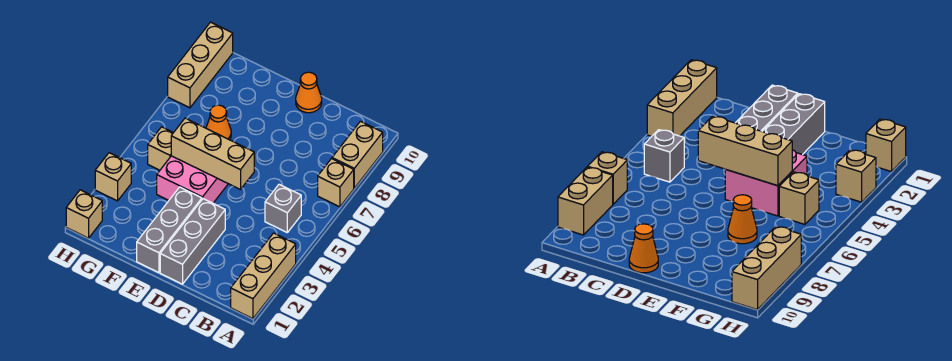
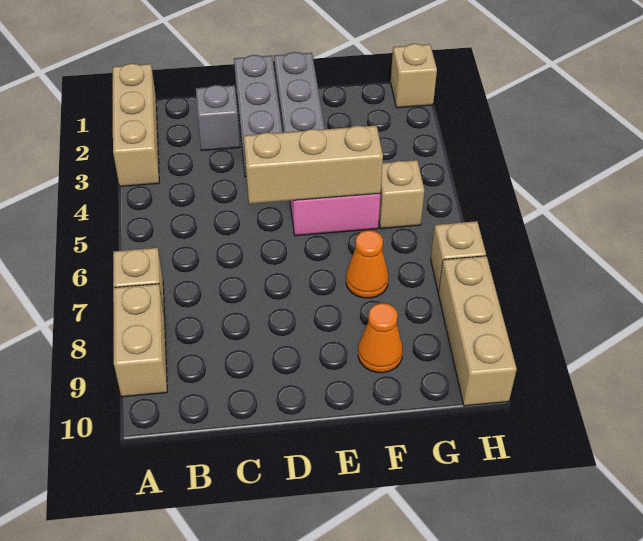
grey brick B5 level 1 -> grey brick C2 level 1
orange cone D10 level 1 -> orange cone F9 level 1
tan brick H3 level 1 -> tan brick H7 level 1

